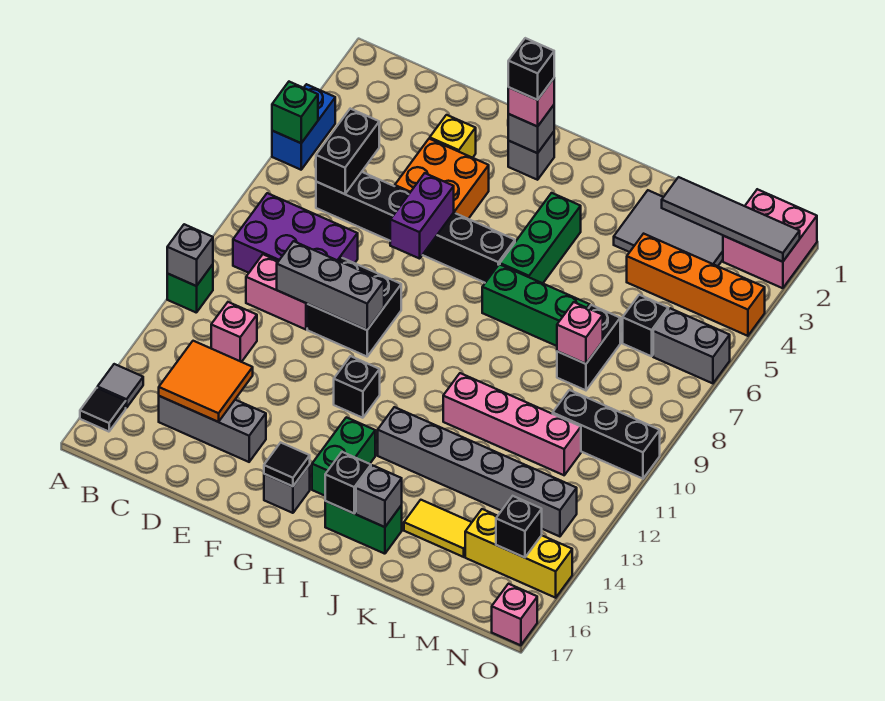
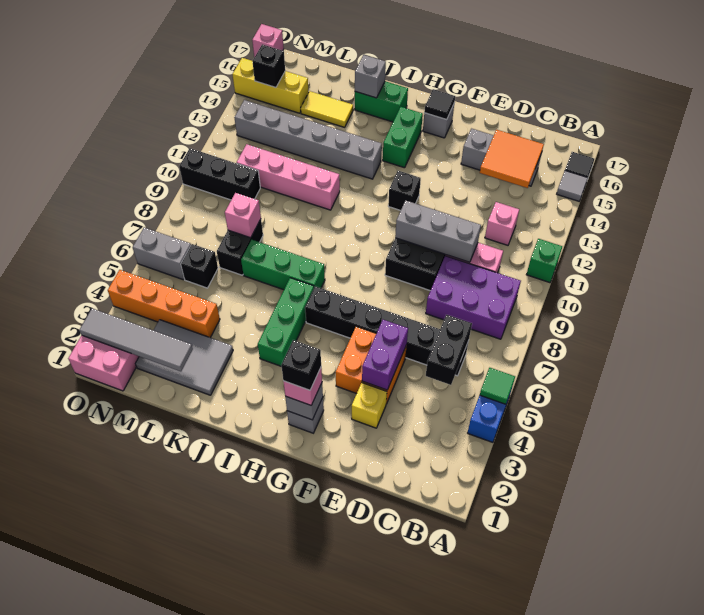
green brick A5 level 2 -> green tile A5 level 2
grey brick A11 level 2 -> none
purple brick F6:F7 level 2 -> purple brick E4:E5 level 2
black brick I16 level 2 -> none

